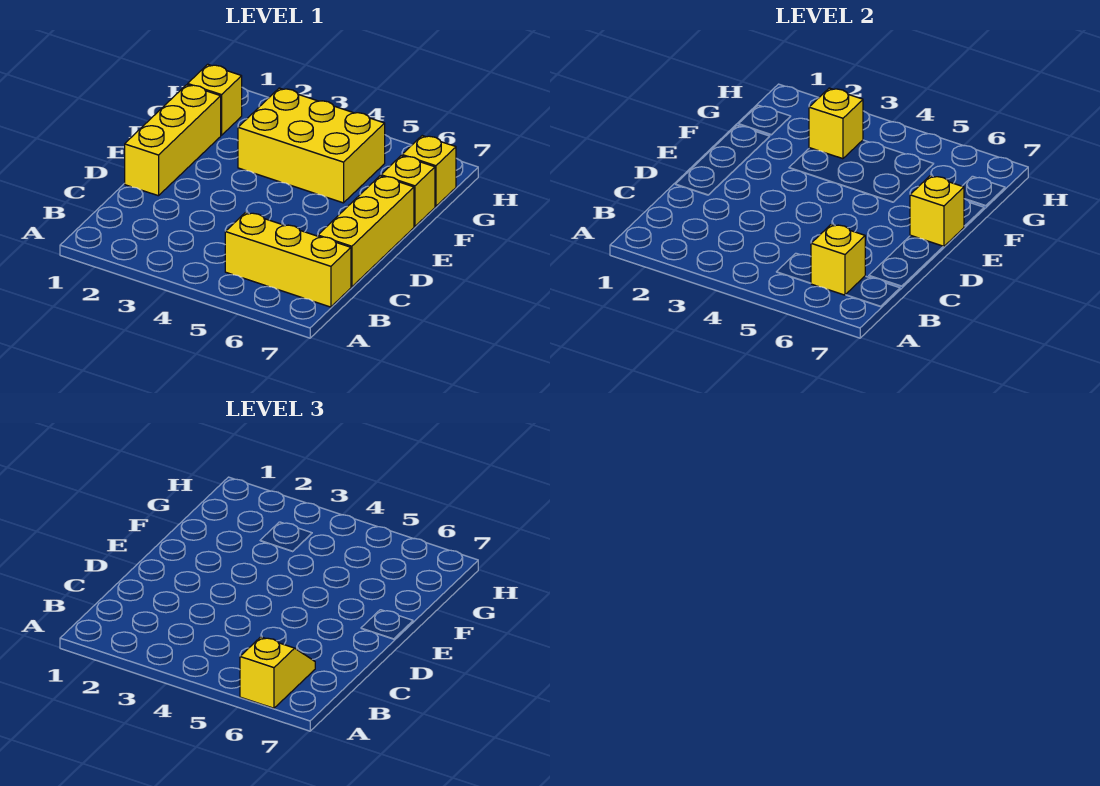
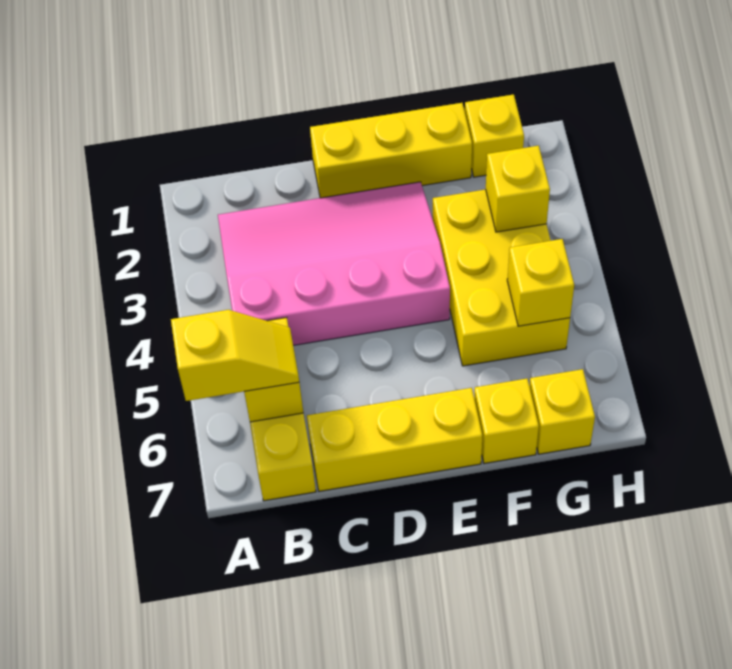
none -> pink slope B2:E4 level 1 top 4
yellow brick E7 level 2 -> yellow brick G5 level 2

